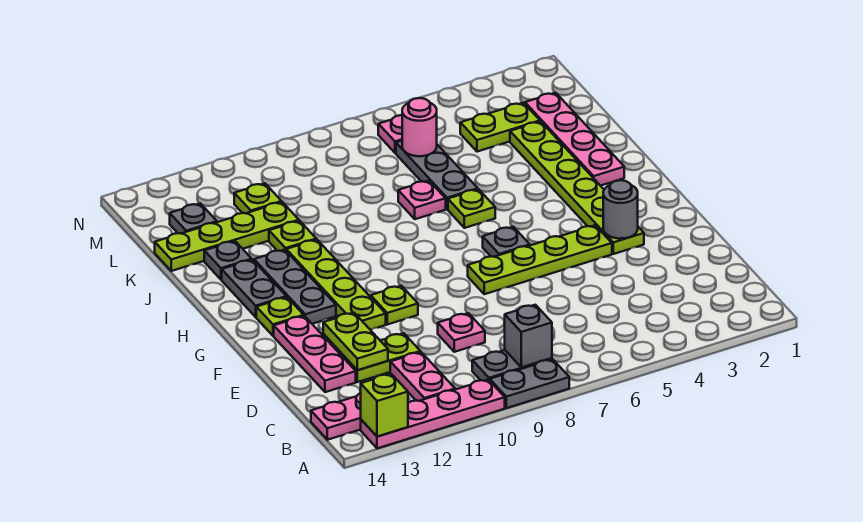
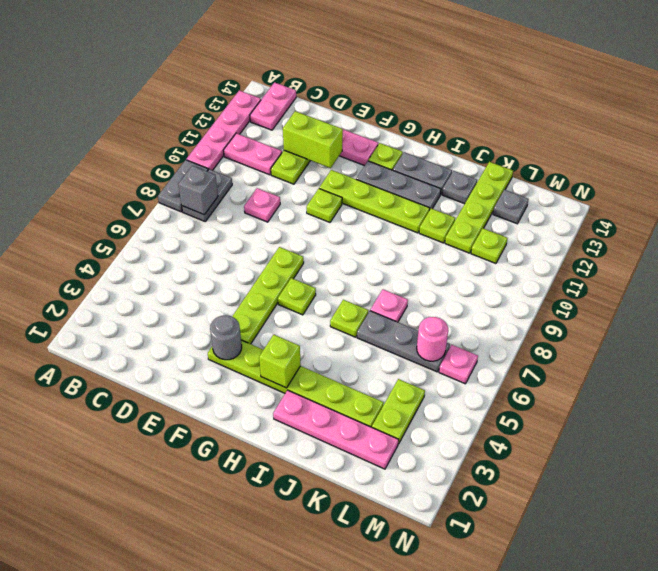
lime brick A13 level 2 -> lime brick H3 level 2
lime plate D12:E12 level 2 -> lime brick D12:E12 level 2
grey plate G6 level 1 -> lime plate G6 level 1

